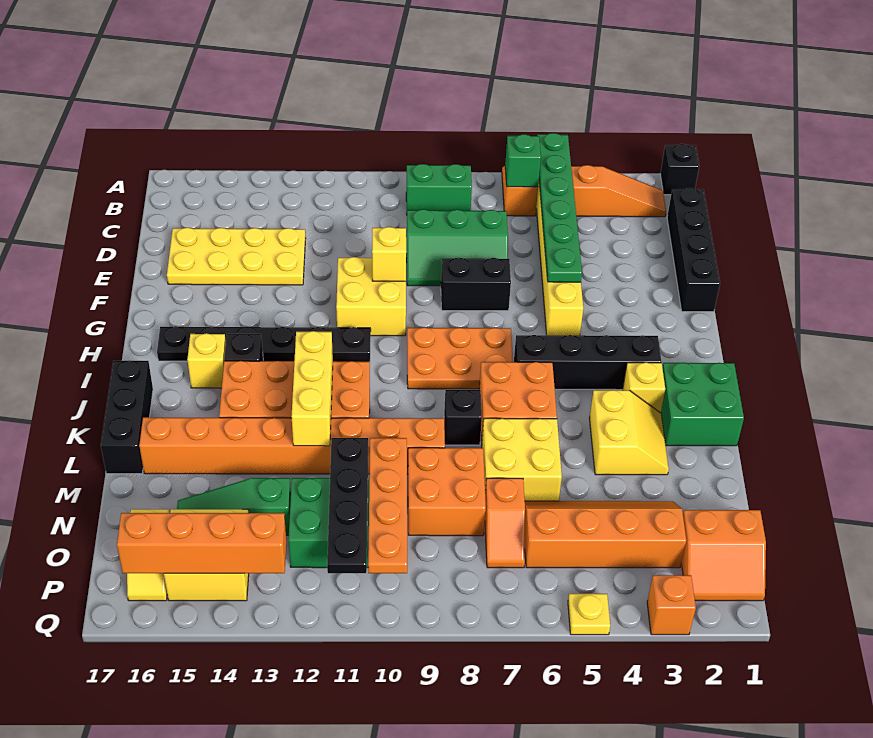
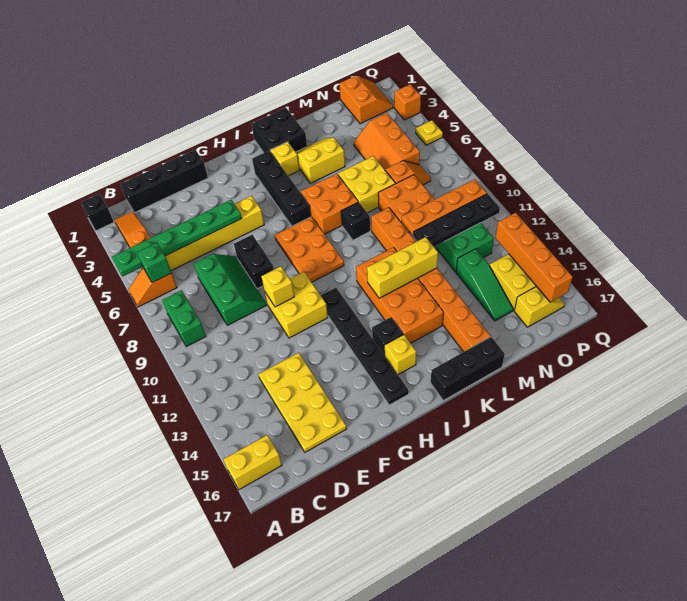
none -> yellow brick A16:B16 level 1
green brick J1:K2 level 1 -> black brick J1:K2 level 1
orange slope N3:O6 level 1 top O -> orange slope N4:O6 level 1 top O

